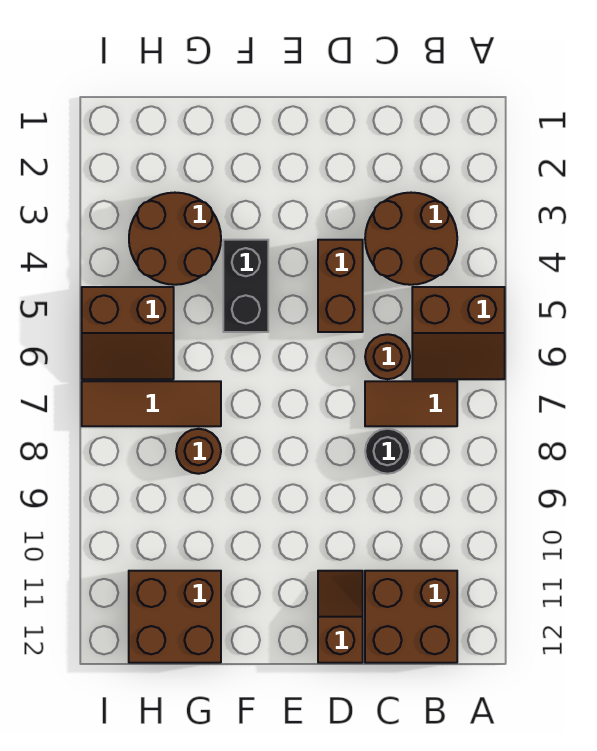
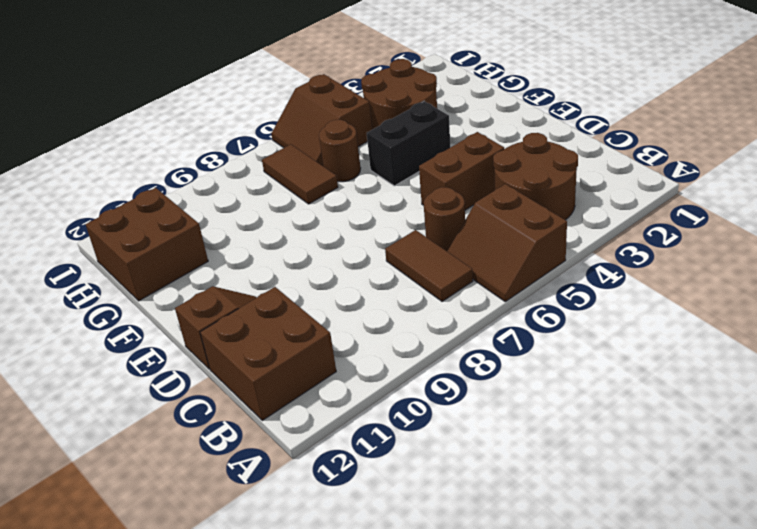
black round brick C8 level 1 -> none
brown tile G7:I7 level 1 -> brown tile G7:H7 level 1
brown round brick G8 level 1 -> brown round brick G6 level 1

